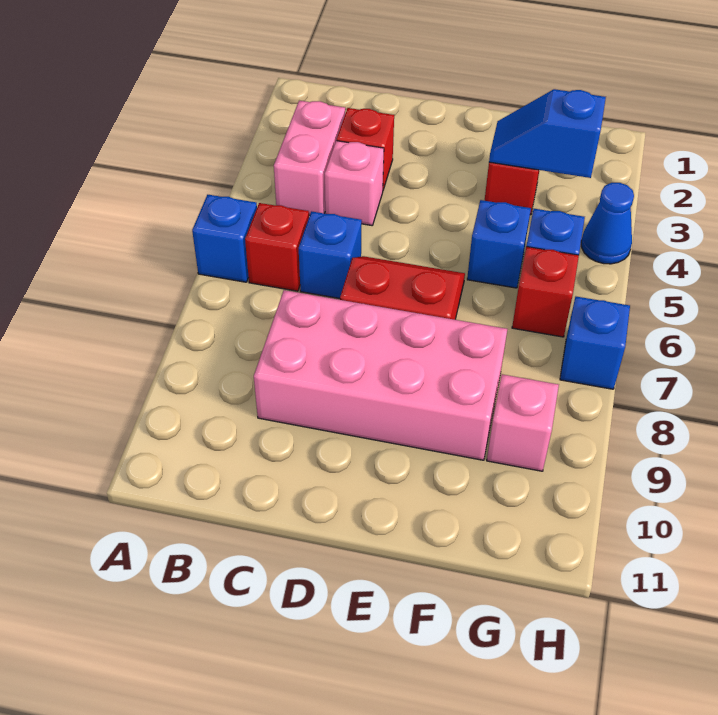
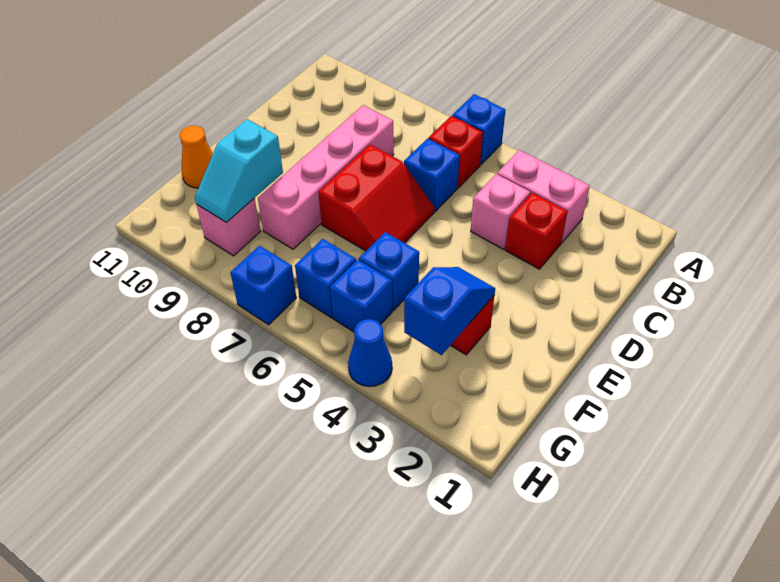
pink brick C8:F9 level 1 -> pink brick C8:F8 level 1
none -> cyan slope F9:G9 level 2 top F
none -> orange cone F11 level 1
red brick G6 level 1 -> blue brick G6 level 1

